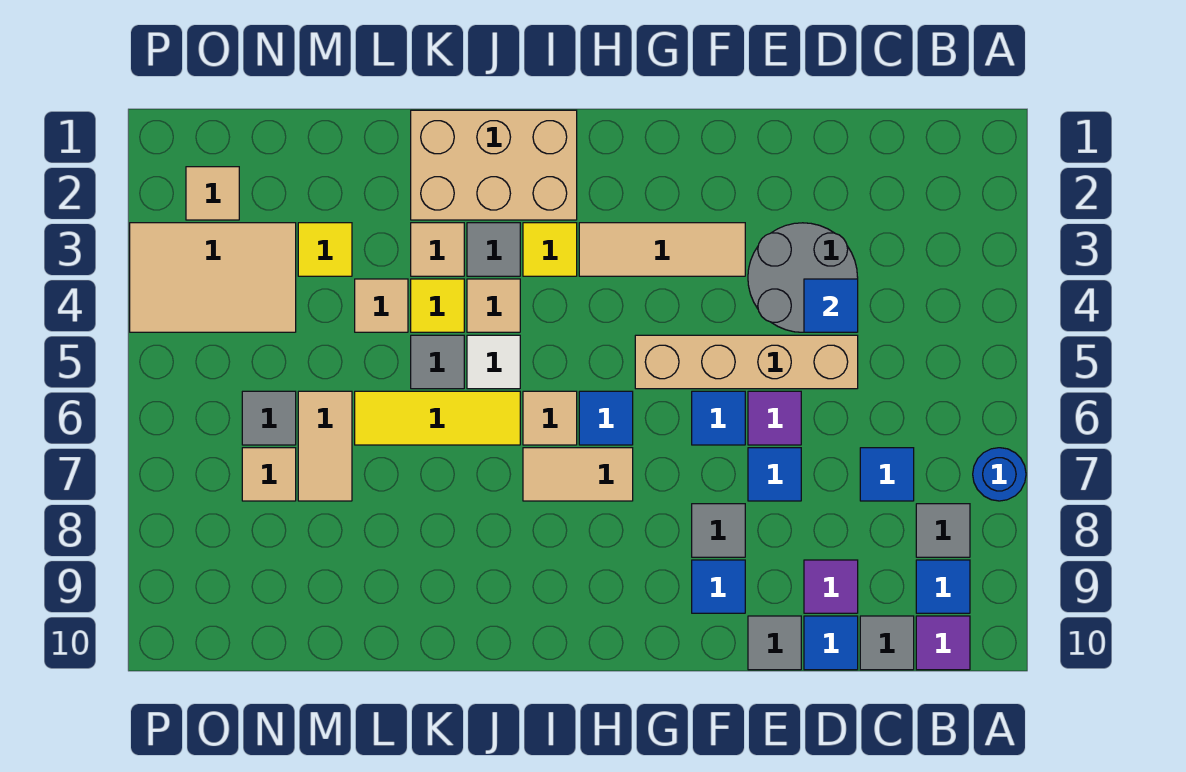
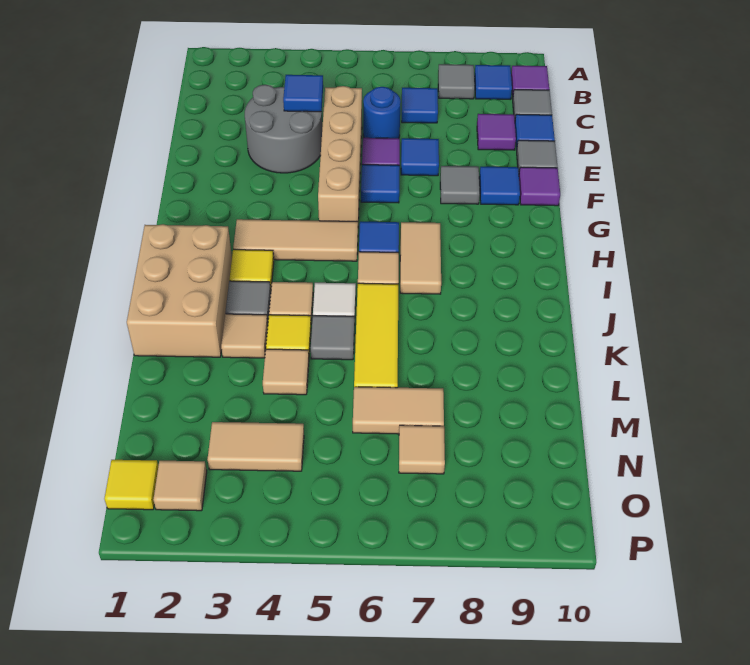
blue round brick A7 level 1 -> blue round brick D6 level 1
tan tile F3:H3 level 1 -> tan tile H3:H5 level 1
none -> purple tile F10 level 1
yellow tile M3 level 1 -> yellow tile O1 level 1
tan tile N3:P4 level 1 -> tan tile N3:N4 level 1
grey tile N6 level 1 -> none

